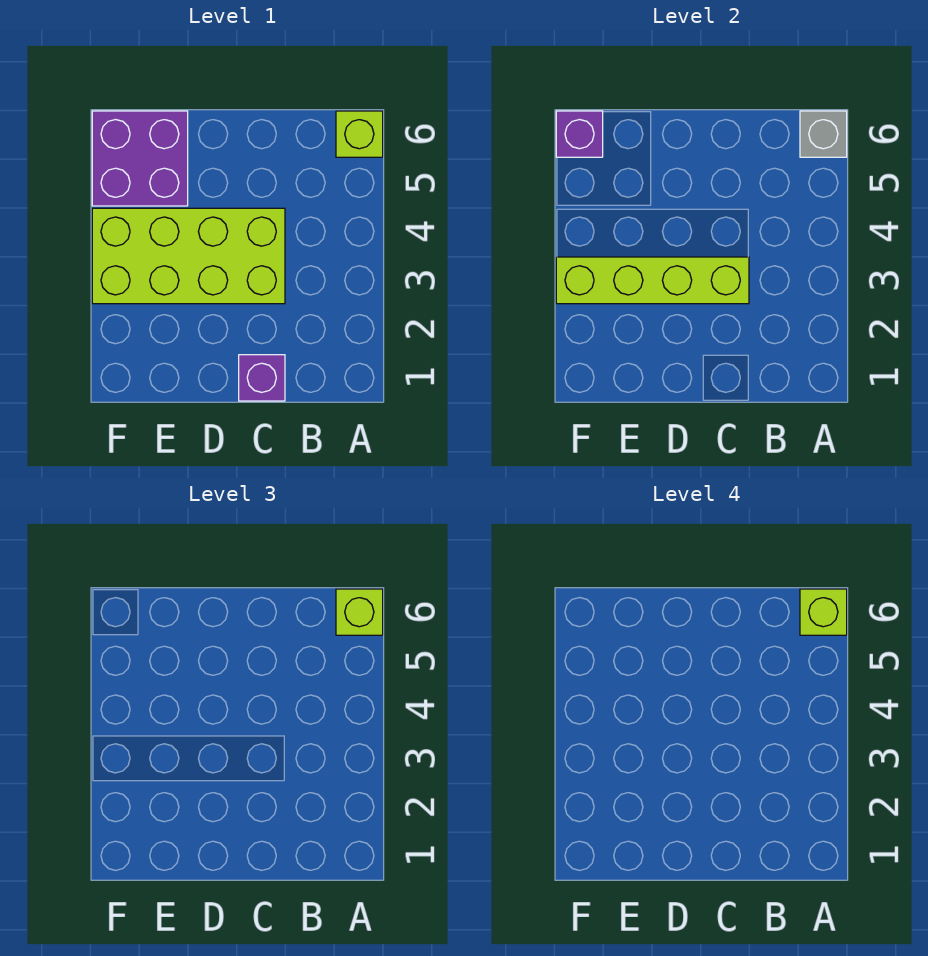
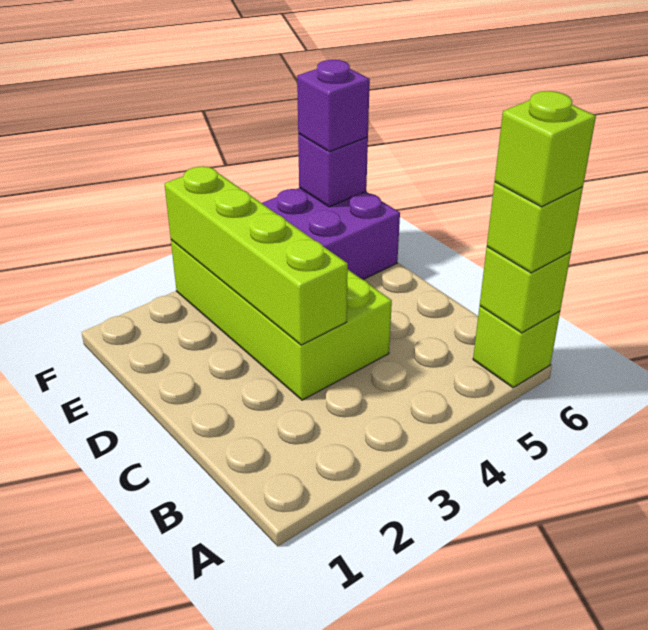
grey brick A6 level 2 -> lime brick A6 level 2
purple brick C1 level 1 -> purple brick F6 level 3

